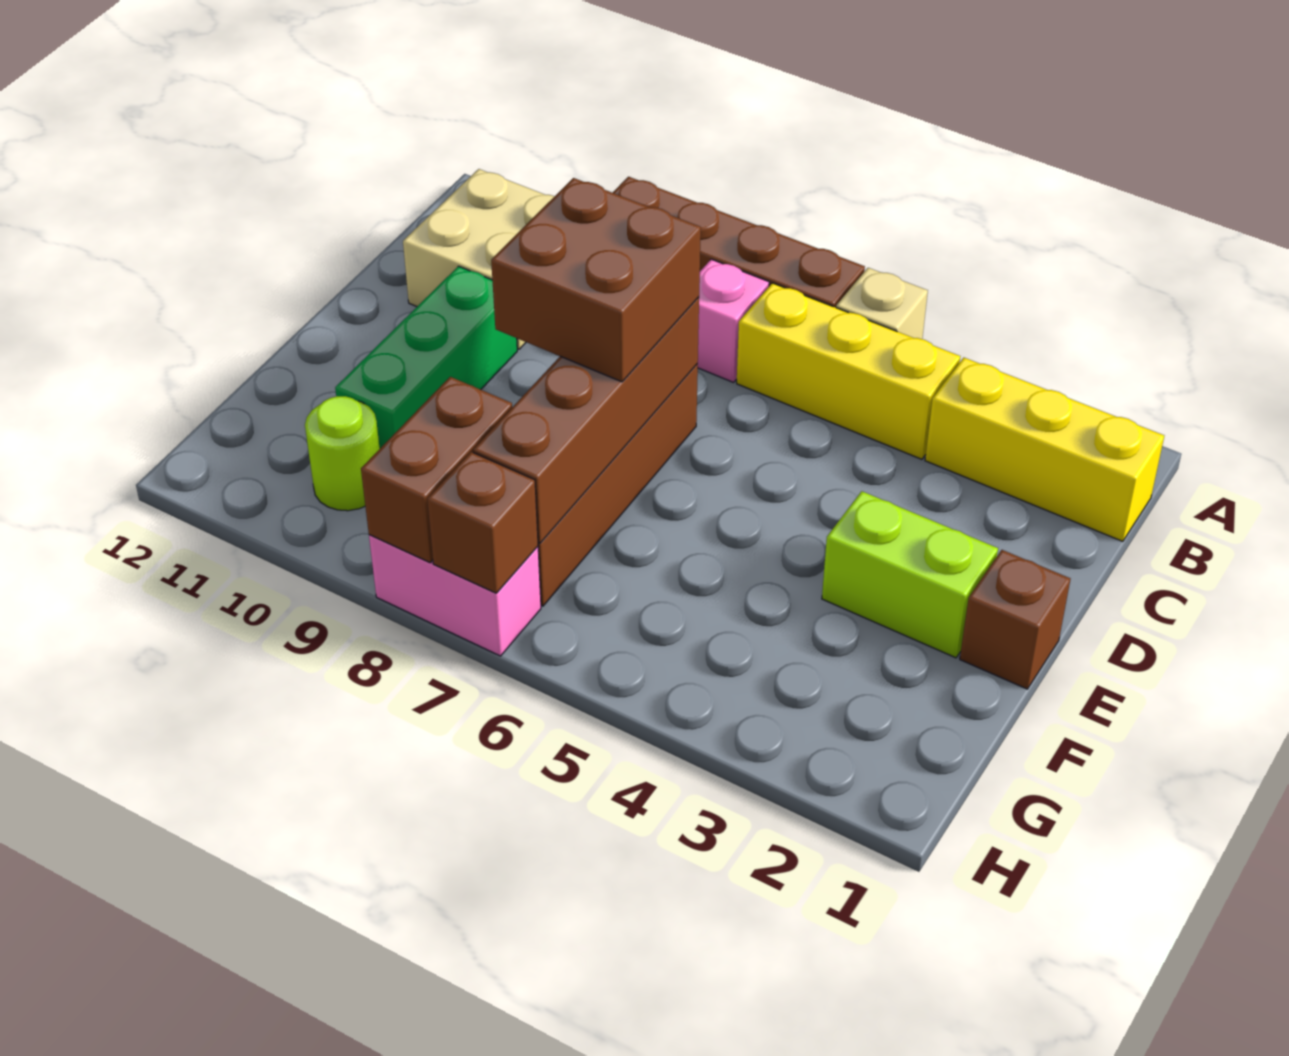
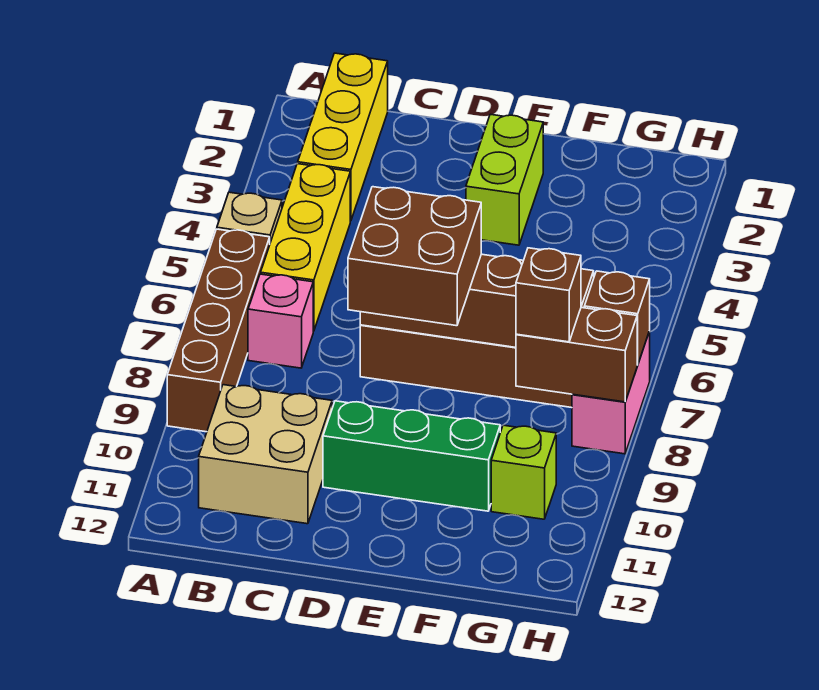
brown brick E1 level 1 -> brown brick G8 level 3
lime round brick G10 level 1 -> lime brick G10 level 1

